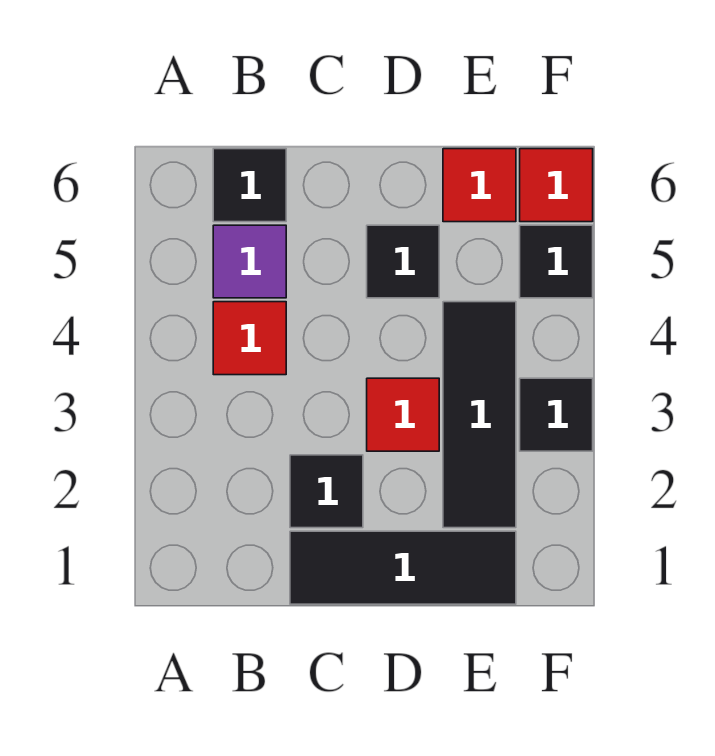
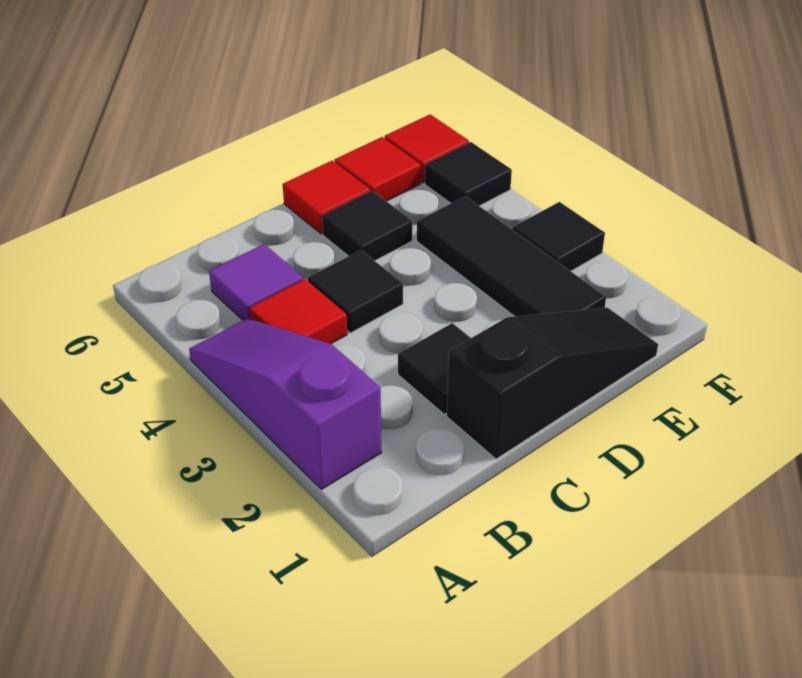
none -> purple slope A2:A4 level 1 top 2
black tile B6 level 1 -> black tile C4 level 1
black tile C1:E1 level 1 -> black slope C1:E1 level 1 top C
red tile D3 level 1 -> red tile D6 level 1

